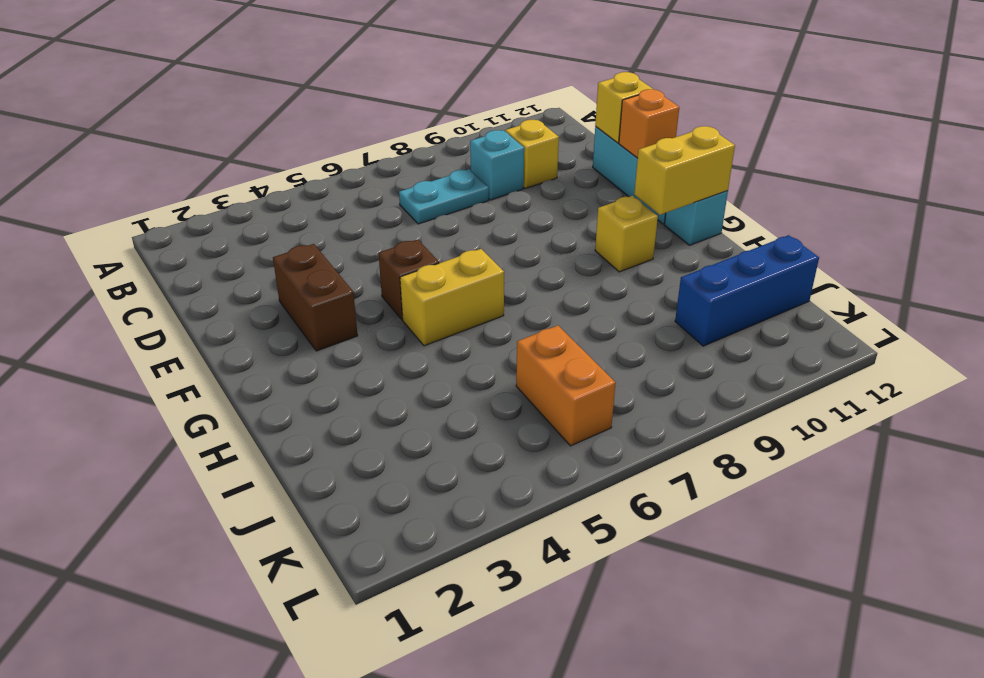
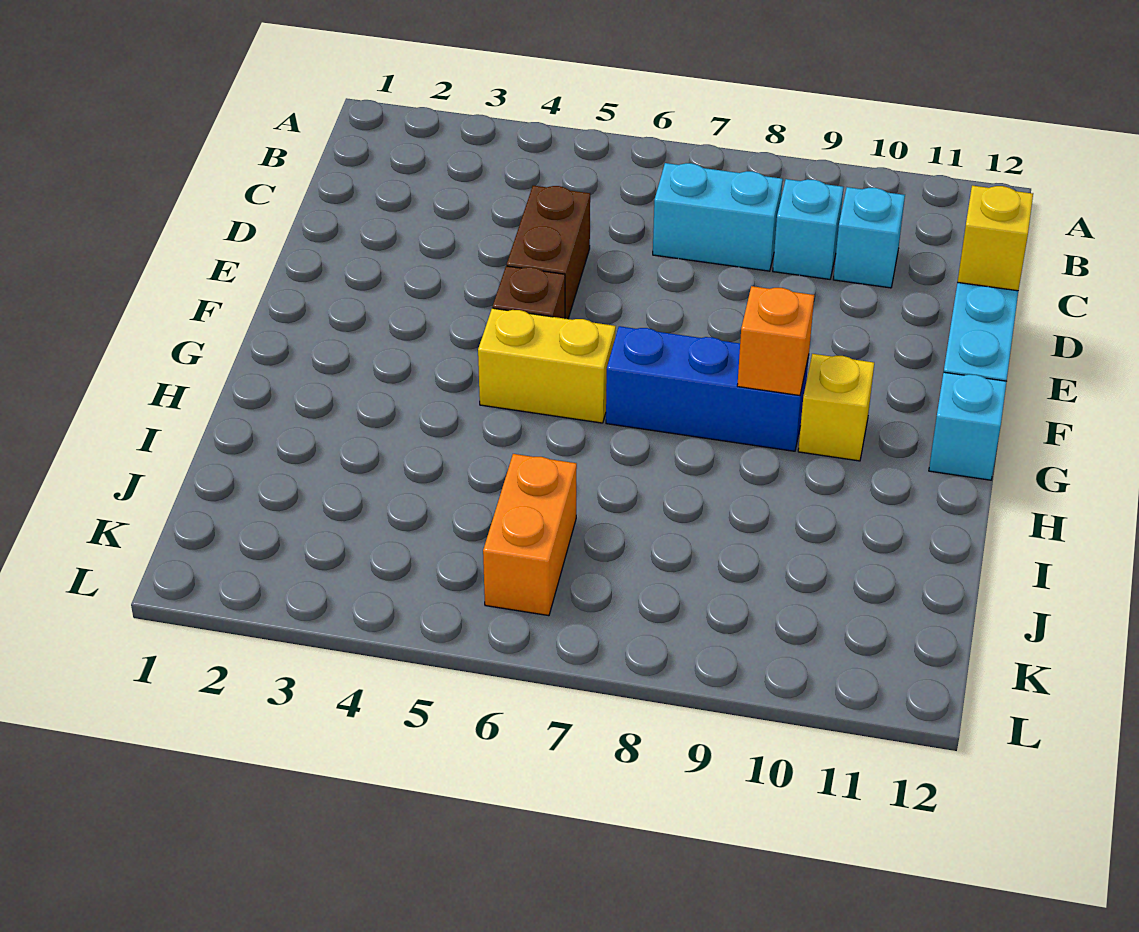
cyan plate C7:C8 level 1 -> cyan brick C7:C8 level 1
yellow brick C10 level 1 -> cyan brick C10 level 1
brown brick E3:F3 level 1 -> brown brick D5:E5 level 1
orange brick E12 level 2 -> orange brick G9 level 2
yellow brick G11:G12 level 2 -> none
blue brick J10:J12 level 1 -> blue brick G7:G9 level 1

